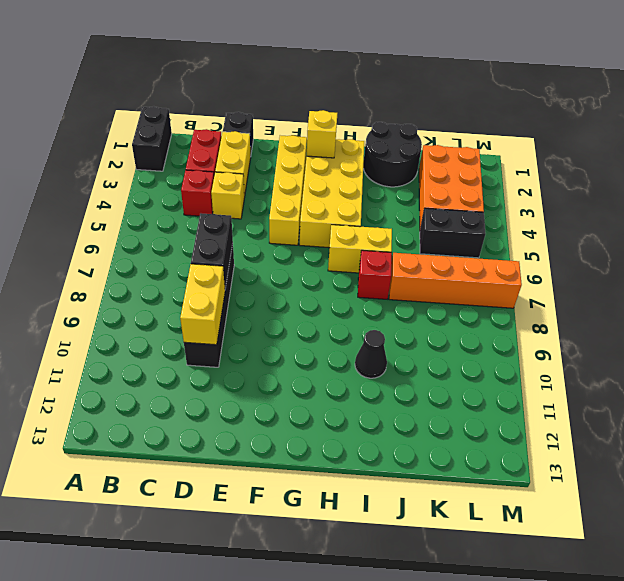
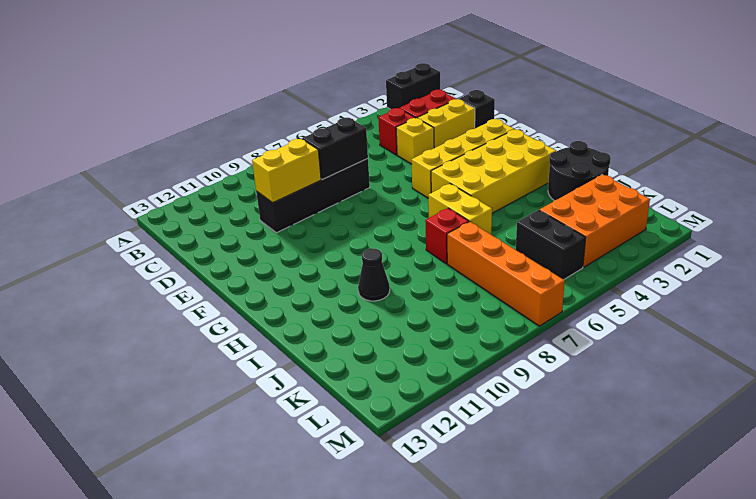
yellow brick G2 level 2 -> none

